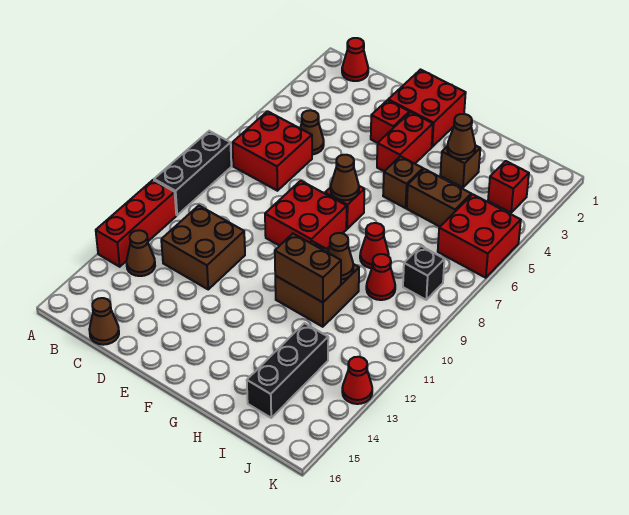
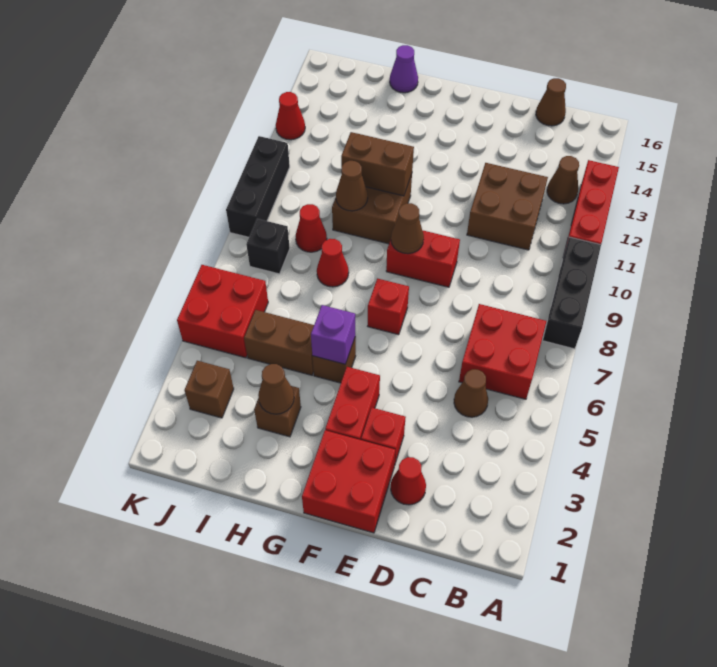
red cone B1 level 1 -> red cone D2 level 1
red brick E8:F9 level 1 -> red brick E9:F9 level 1
brown cone F7 level 2 -> brown cone F9 level 2
none -> purple brick G5 level 2
none -> purple cone H16 level 1
black brick I13:I15 level 1 -> black brick K9:K11 level 1
red brick J3 level 1 -> brown brick J3 level 1

